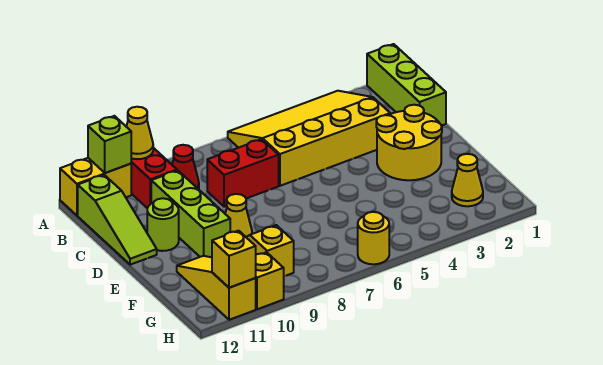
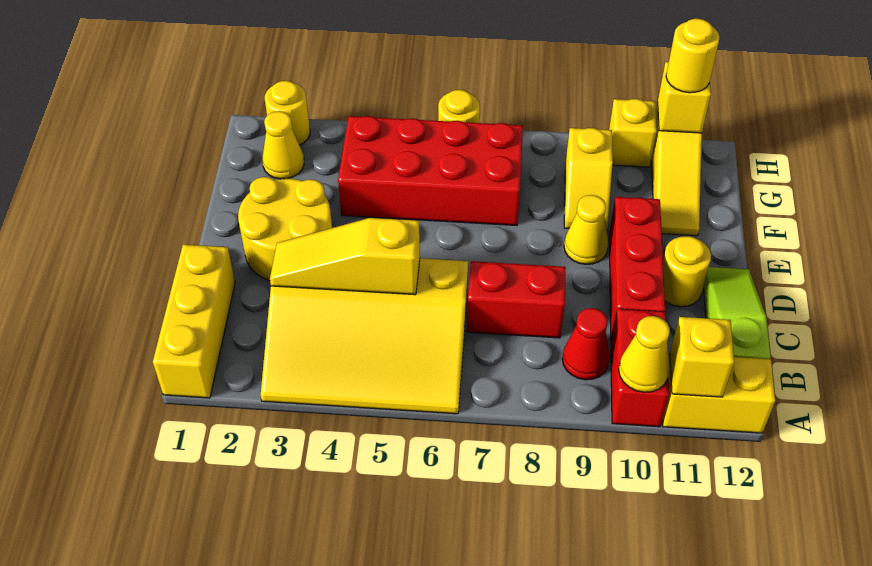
lime brick A1:C1 level 1 -> yellow brick A1:C1 level 1
lime brick A11 level 2 -> yellow brick A11 level 2
none -> yellow slope C3:C5 level 2 top 5
lime brick C10:E10 level 1 -> red brick C10:E10 level 1
lime round brick D11 level 1 -> yellow round brick D11 level 1
none -> red brick F4:G7 level 1
none -> yellow round brick H2 level 1
none -> yellow round brick H11 level 3

